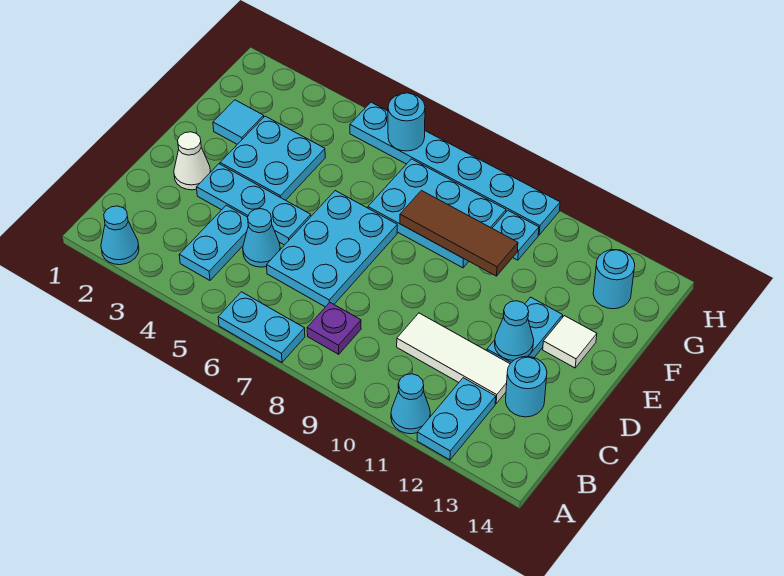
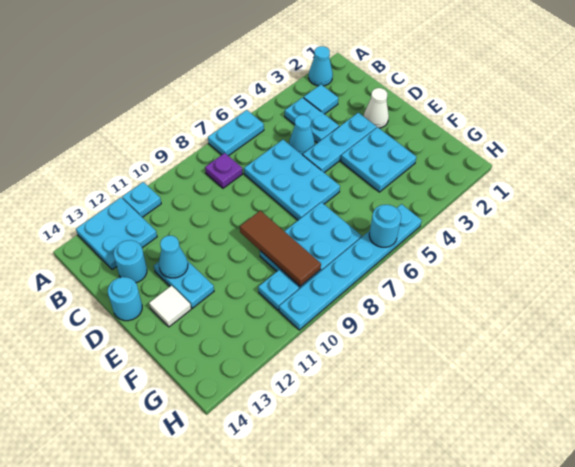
cyan cone A11 level 1 -> cyan plate A11 level 1
cyan plate A12:B12 level 1 -> cyan plate A12:B13 level 1
white tile C10:C12 level 1 -> none
cyan tile F2 level 1 -> cyan tile B3 level 1
brown tile F8:F10 level 2 -> brown tile E9:G9 level 2
cyan round brick G13 level 1 -> cyan round brick D14 level 1

